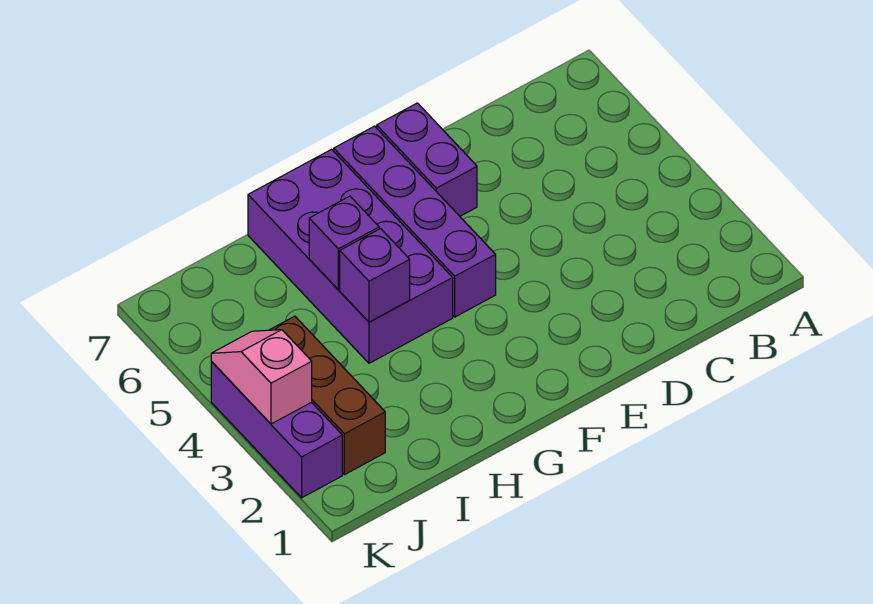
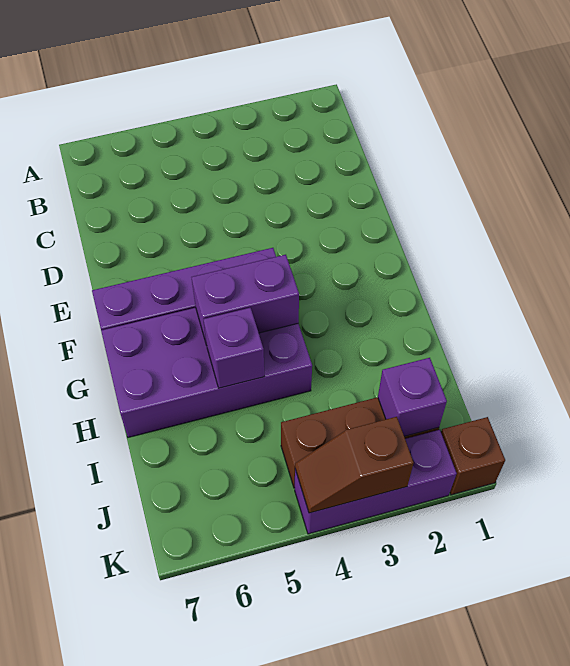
purple brick E6:E7 level 1 -> purple brick G4:G5 level 2
purple brick H4 level 2 -> purple brick J2 level 2
none -> brown brick K1 level 1
pink slope K3:K4 level 2 top 3 -> brown slope K3:K4 level 2 top 3

